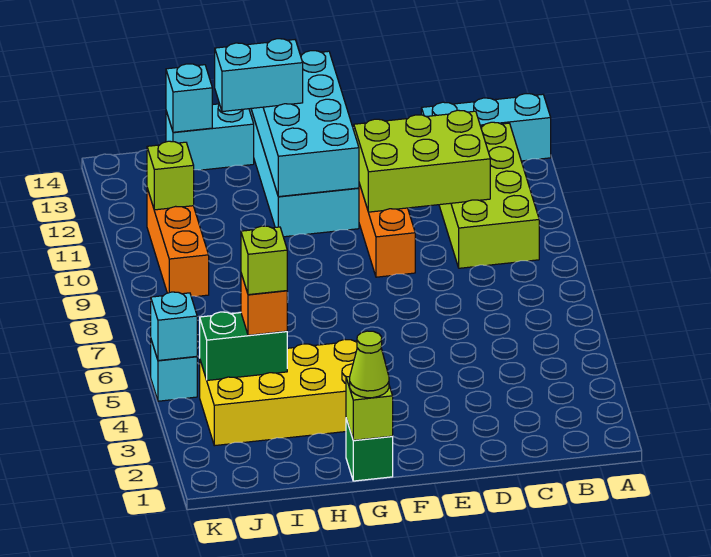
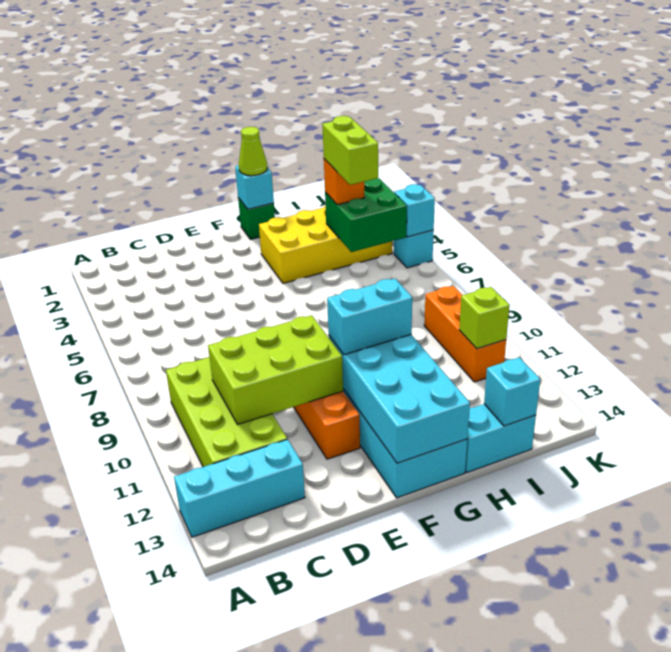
lime brick G1 level 2 -> cyan brick G1 level 2
cyan brick G13:H13 level 3 -> cyan brick F11:G11 level 3
green brick I4:J4 level 2 -> green brick I4:J5 level 2
lime brick I4 level 4 -> lime brick I4:I5 level 4

